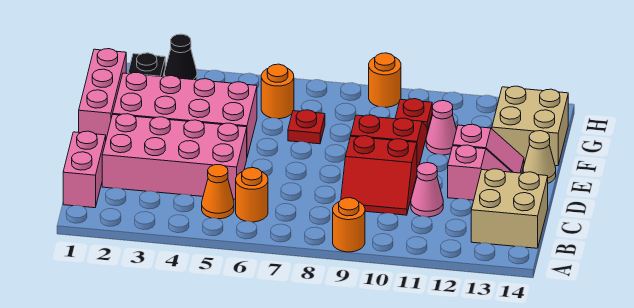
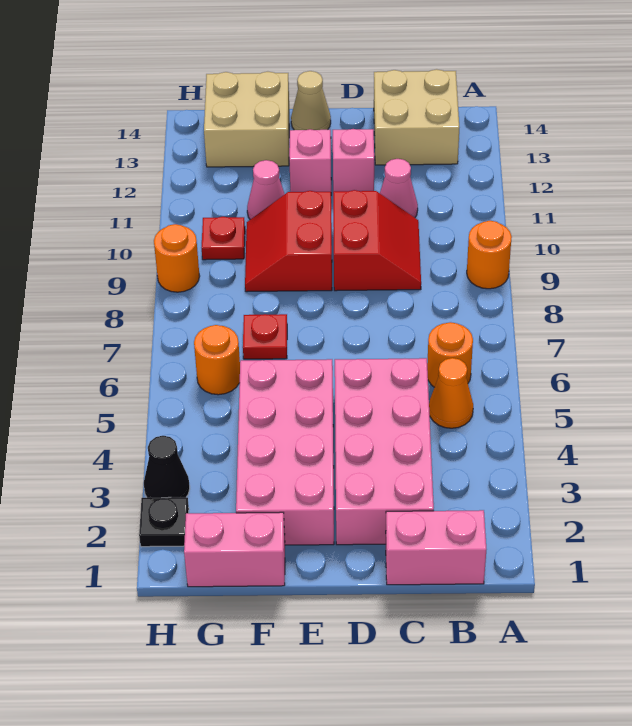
pink brick E1:G1 level 1 -> pink brick F1:G1 level 1

